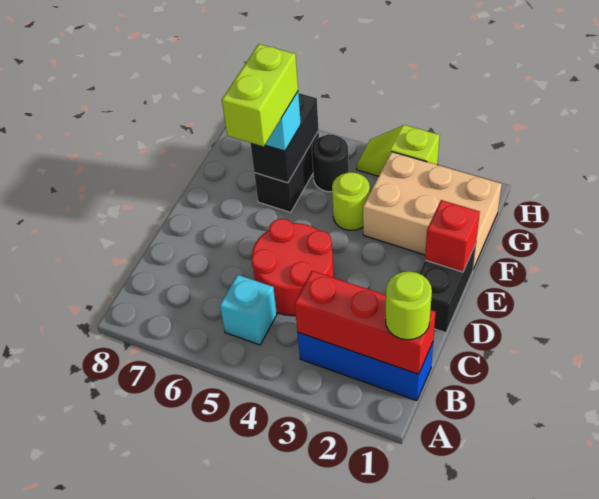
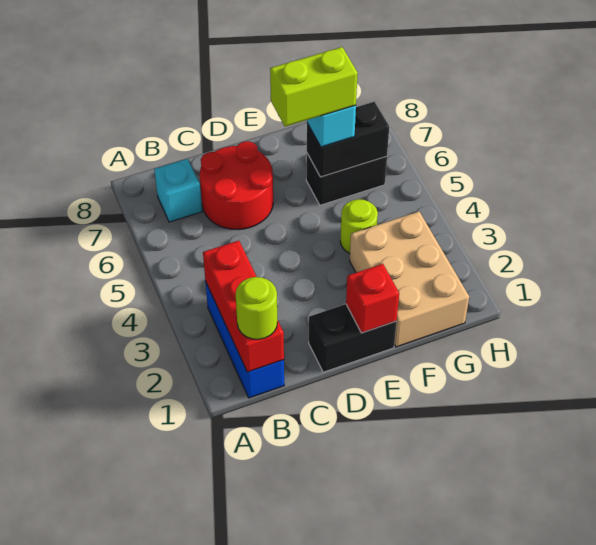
cyan brick B5 level 1 -> cyan brick B7 level 1
red round brick C4:D5 level 1 -> red round brick C6:D7 level 1
black round brick G5 level 1 -> none
lime slope H3:H4 level 1 top 3 -> none

